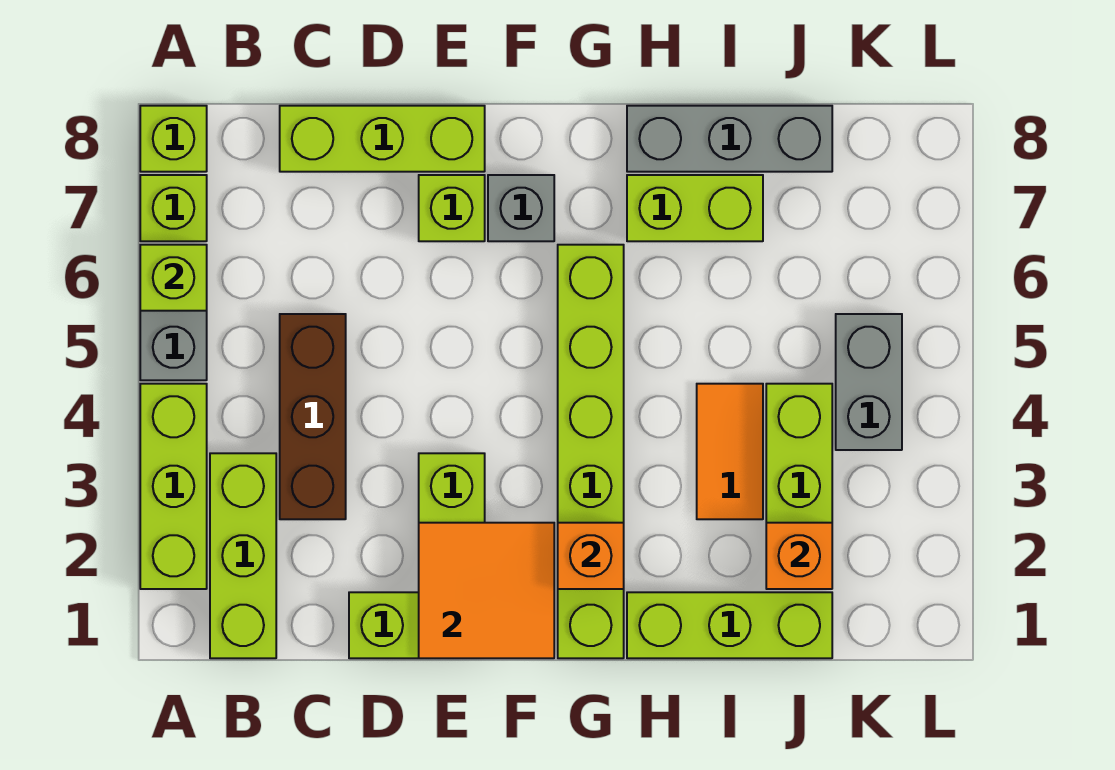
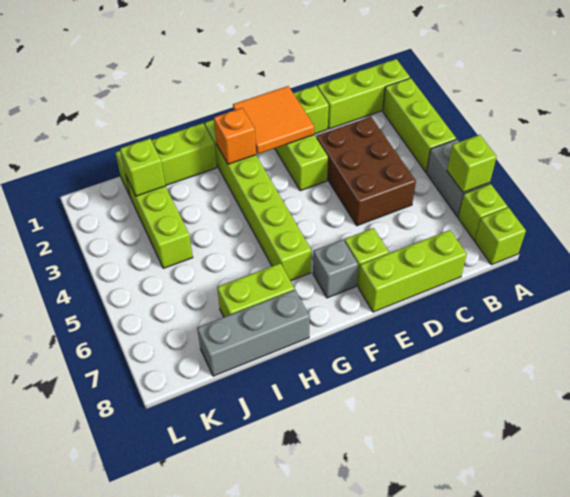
lime brick B1:B3 level 1 -> lime brick A1:C1 level 1
brown brick C3:C5 level 1 -> brown brick C3:D5 level 1
orange tile I3:I4 level 1 -> none
orange brick J2 level 2 -> lime brick J2 level 2
grey brick K4:K5 level 1 -> none

